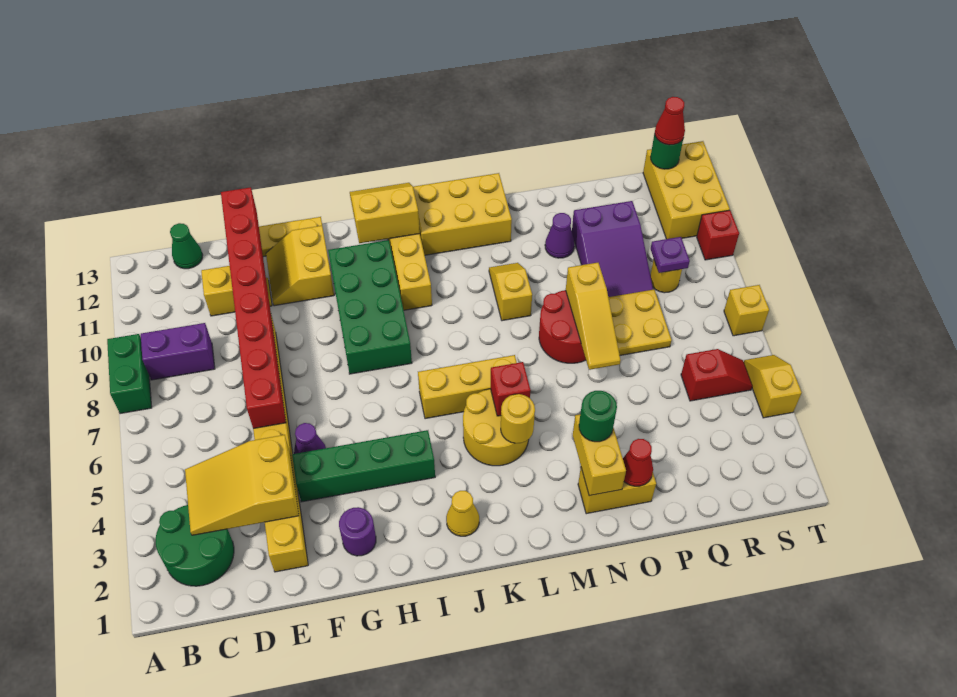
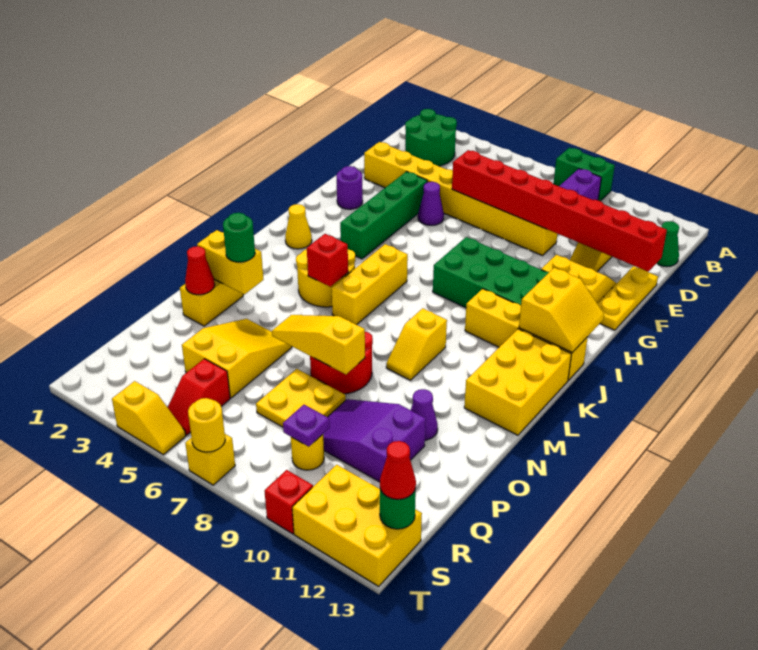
yellow slope C3:E4 level 2 top E -> yellow slope O4:Q5 level 1 top Q
yellow round brick L4 level 2 -> yellow round brick T7 level 2
yellow slope M9:M10 level 1 top 9 -> yellow slope L9:M9 level 1 top L

